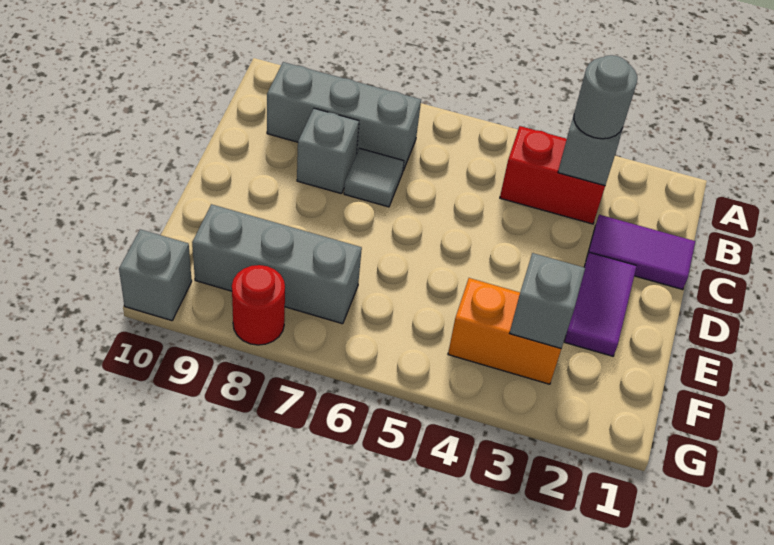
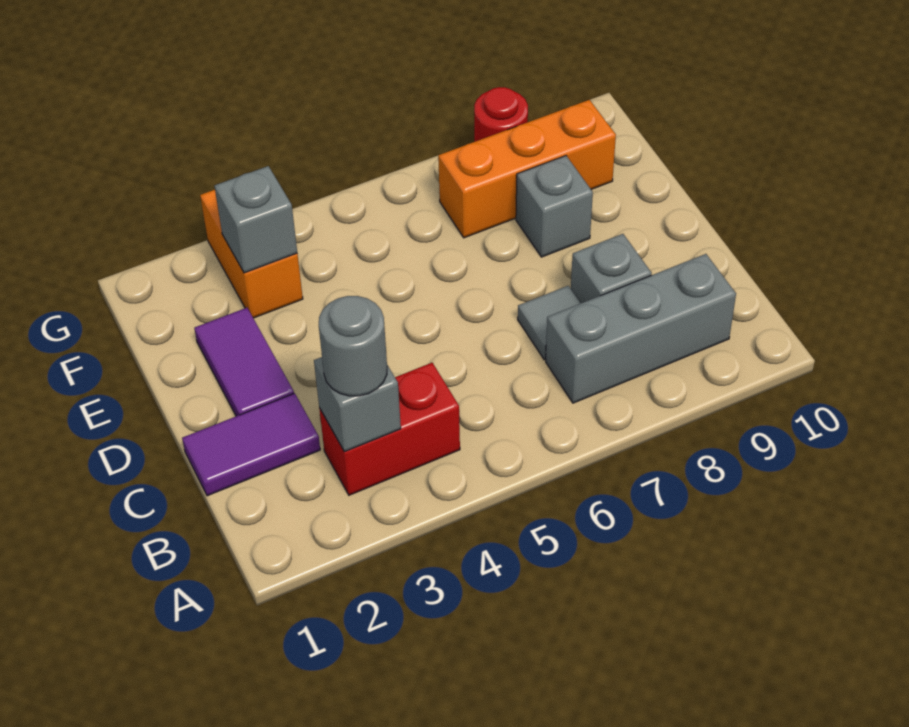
orange brick F3:F4 level 1 -> orange brick F3:G3 level 1
grey brick F7:F9 level 1 -> orange brick F7:F9 level 1
grey brick G10 level 1 -> grey brick E8 level 1

